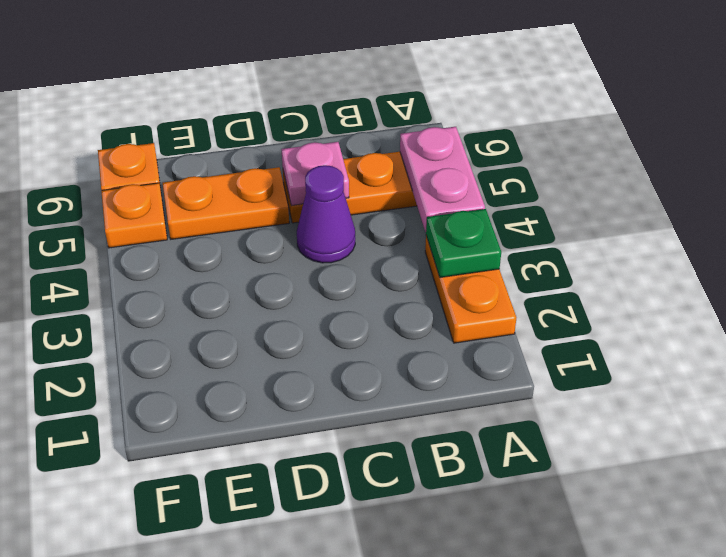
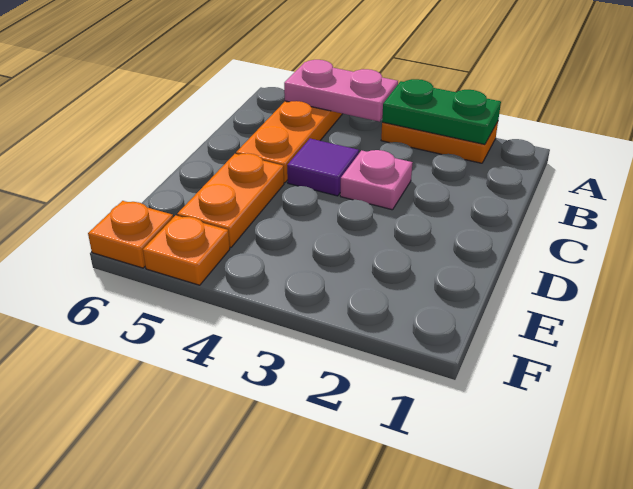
green plate A3 level 2 -> green plate A2:A3 level 2
purple cone C4 level 1 -> purple tile C4 level 1
pink plate C5 level 2 -> pink plate C3 level 1

